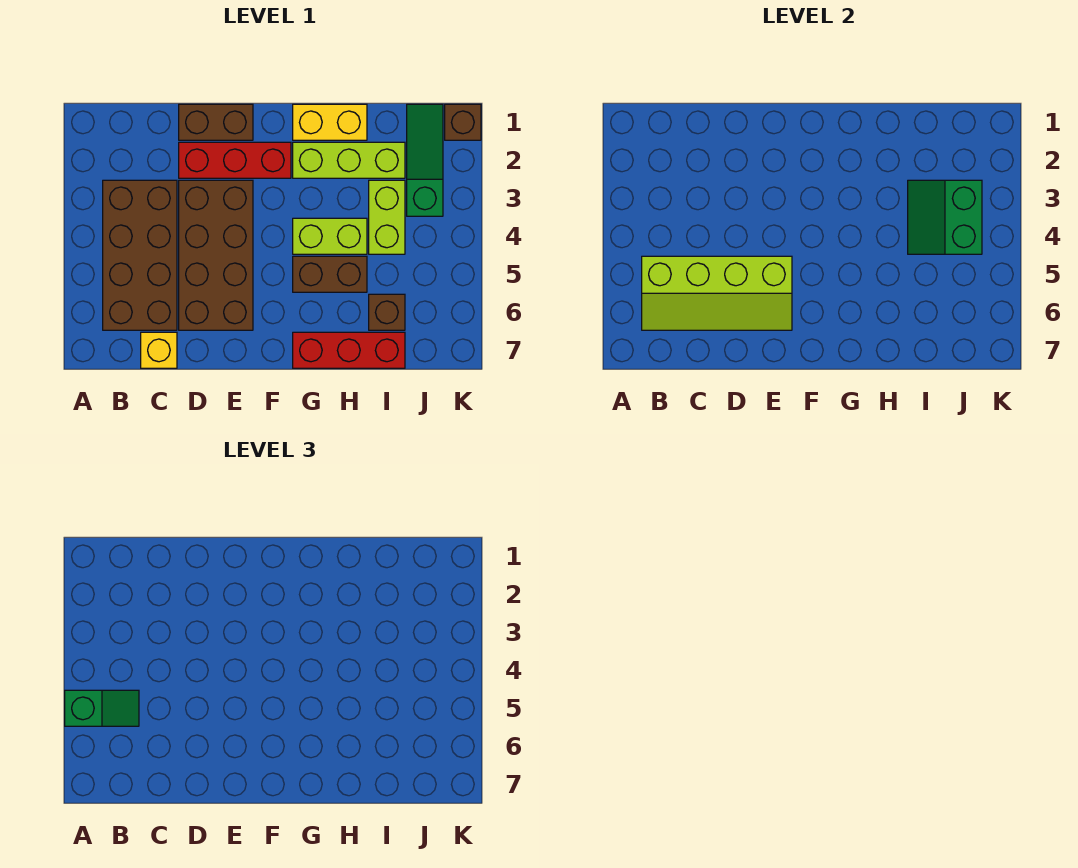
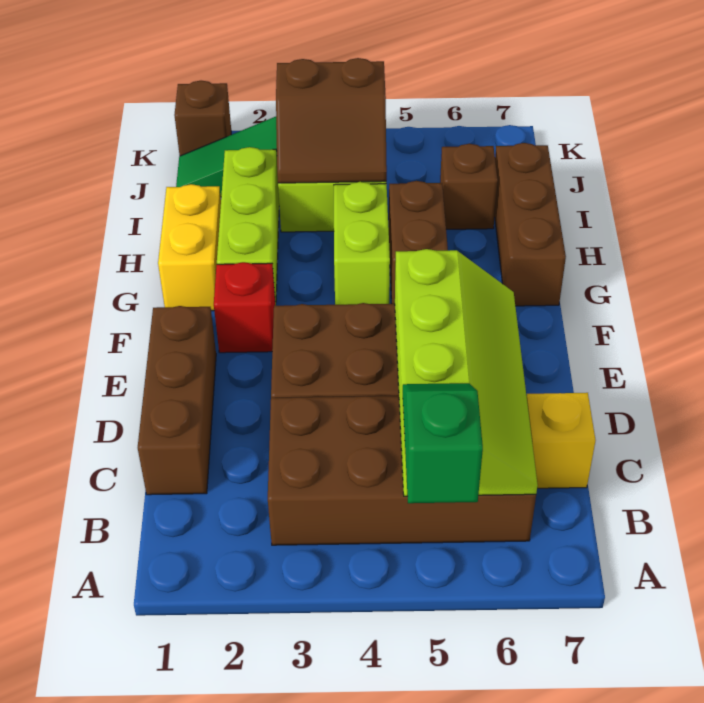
brown brick D1:E1 level 1 -> brown brick C1:E1 level 1
red brick D2:F2 level 1 -> red brick F2 level 1
red brick G7:I7 level 1 -> brown brick G7:I7 level 1
green slope I3:J4 level 2 top J -> brown slope I3:J4 level 2 top J

